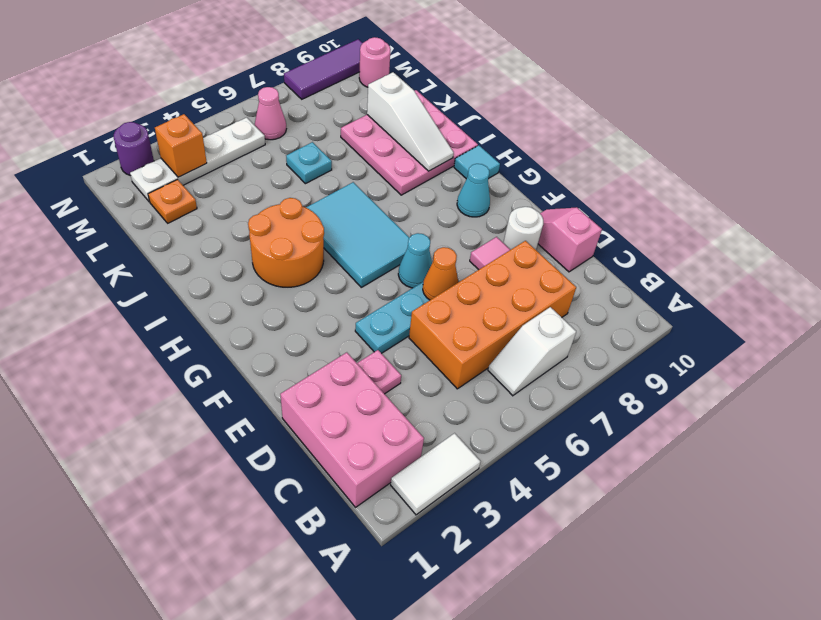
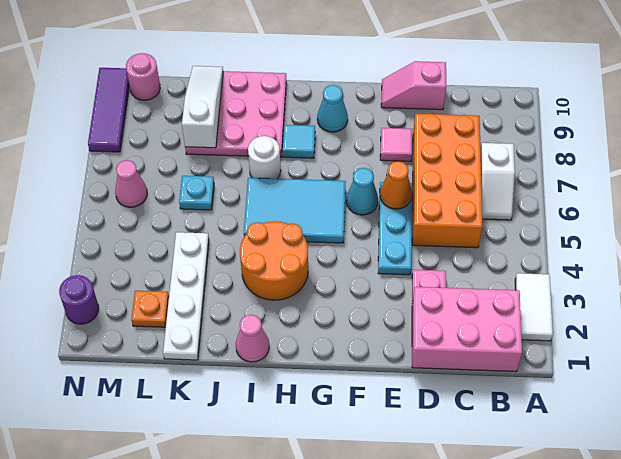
white round brick E9 level 1 -> white round brick I7 level 1
cyan tile H10 level 1 -> cyan tile H8 level 1
none -> pink cone I1 level 1
white slope I9:K9 level 2 top K -> white slope K8:K10 level 2 top 8
white plate M2:M5 level 1 -> white plate K1:K4 level 1
orange brick M3 level 2 -> none

